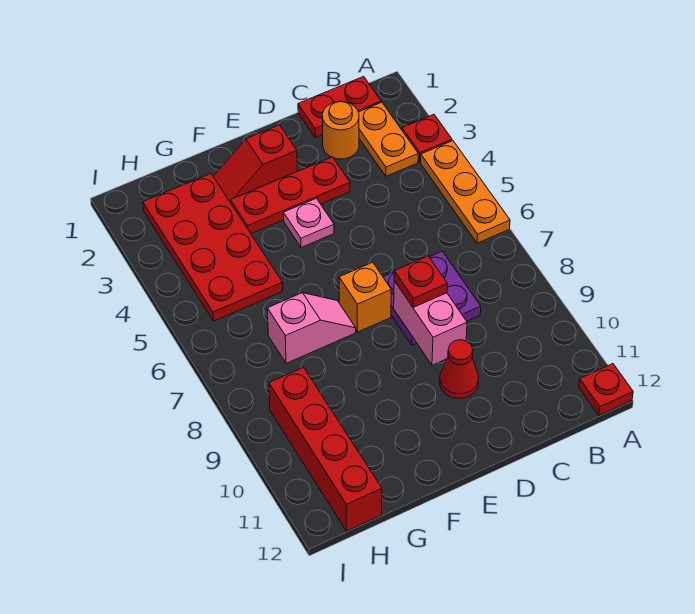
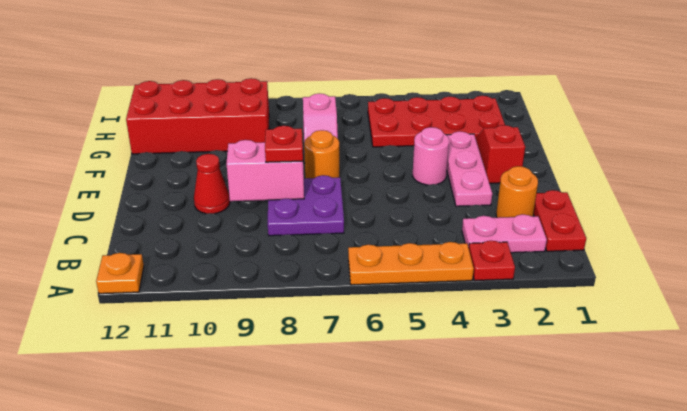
red plate A12 level 1 -> orange plate A12 level 1
orange plate B2:B3 level 1 -> pink plate B2:B3 level 1
red plate D3:F3 level 1 -> pink plate D3:F3 level 1
pink plate E4 level 1 -> pink round brick E4 level 1
orange brick E7 level 1 -> orange round brick E7 level 1
red brick H9:H12 level 1 -> red brick G9:H12 level 1

